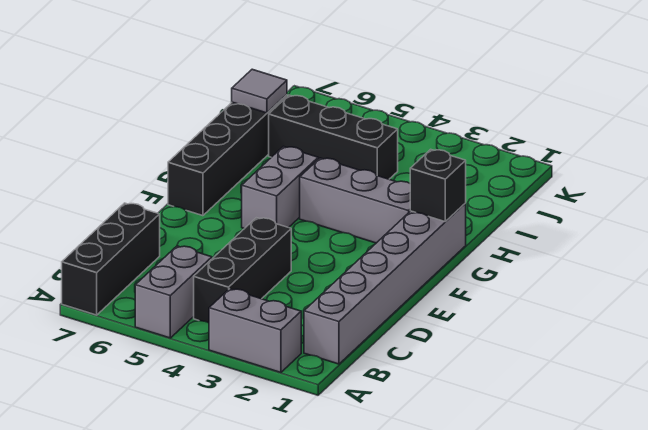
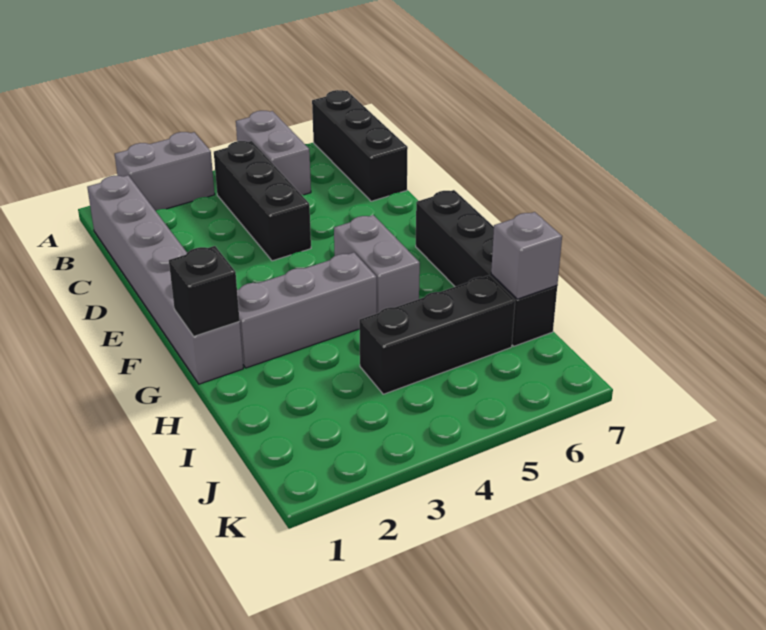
grey tile I7 level 2 -> grey brick I7 level 2

